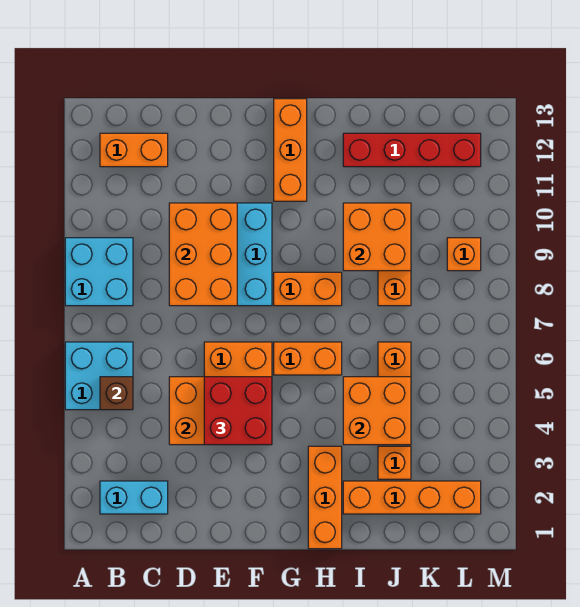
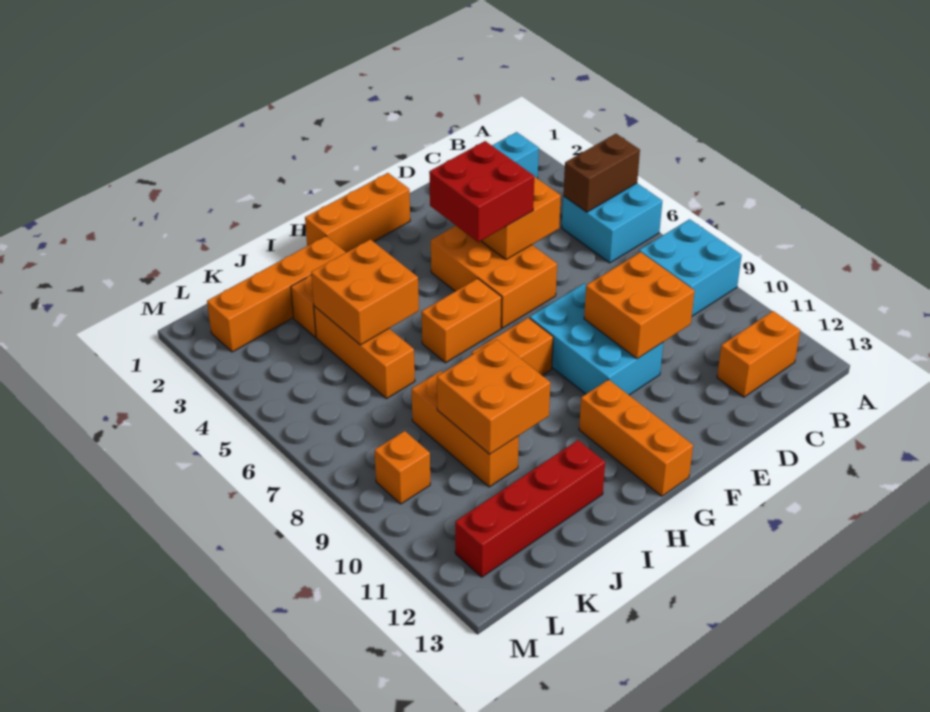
brown brick B5 level 2 -> brown brick A5:B5 level 2
orange brick D8:E10 level 2 -> orange brick D9:E10 level 2
orange brick H1:H3 level 1 -> orange brick F1:H1 level 1

